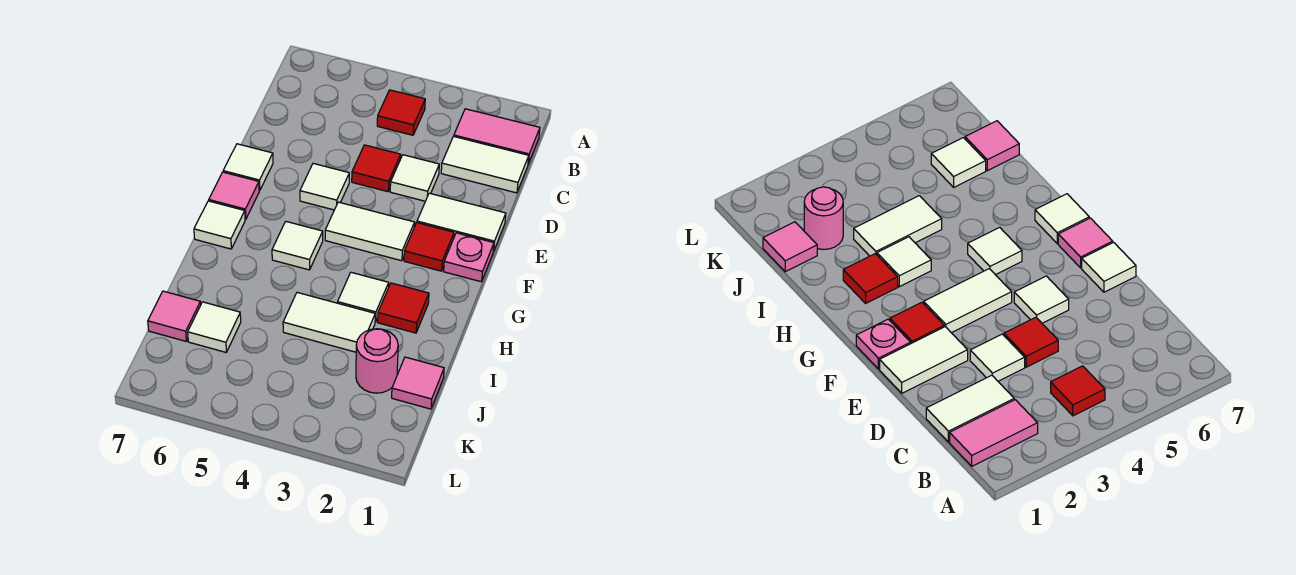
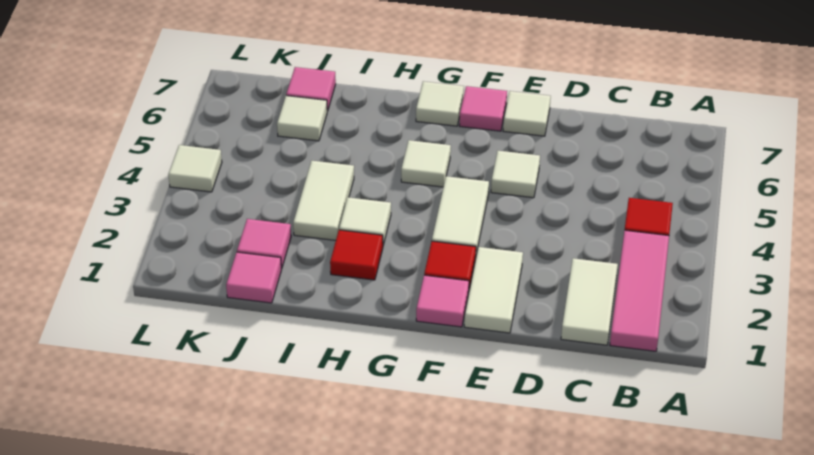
pink tile B1:B2 level 1 -> pink tile B1:B3 level 1
white tile D3 level 1 -> white tile L4 level 1
red tile D4 level 1 -> none
pink plate F1 level 1 -> pink tile F1 level 1
pink round brick J2 level 1 -> pink tile J2 level 1

